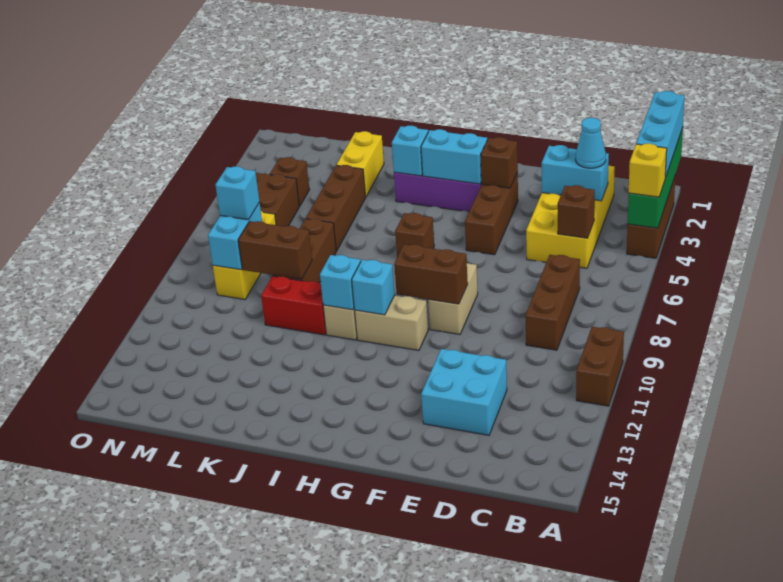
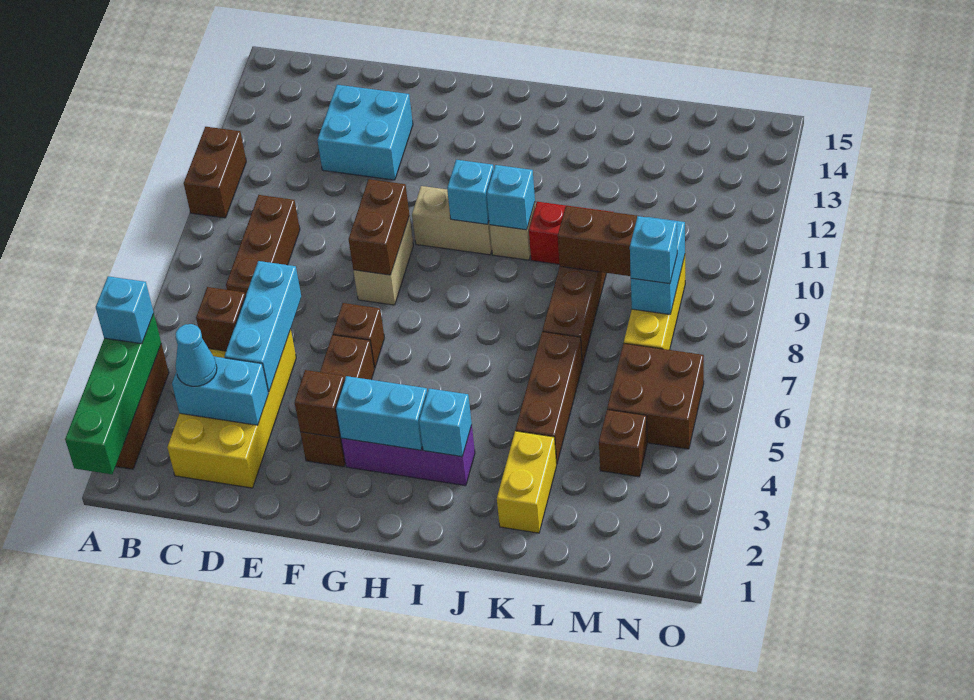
cyan brick A1:A3 level 3 -> cyan brick D4:D6 level 2
yellow brick A4 level 3 -> cyan brick A4 level 3
brown brick F9:G9 level 2 -> brown brick F8:F9 level 2
brown brick H6 level 1 -> brown brick F6 level 1

